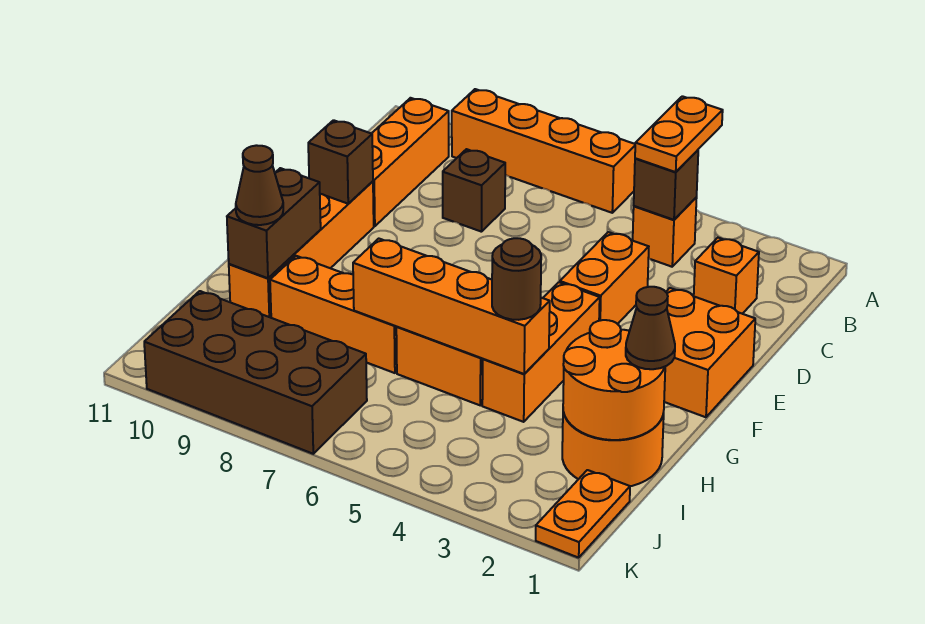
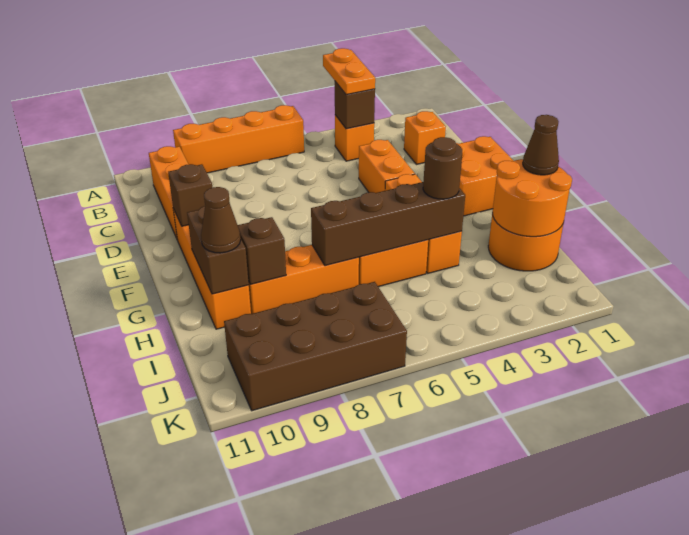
brown brick C8 level 1 -> brown brick H9 level 2
orange brick H4:H7 level 2 -> brown brick H4:H7 level 2
orange plate J1:K1 level 1 -> none

